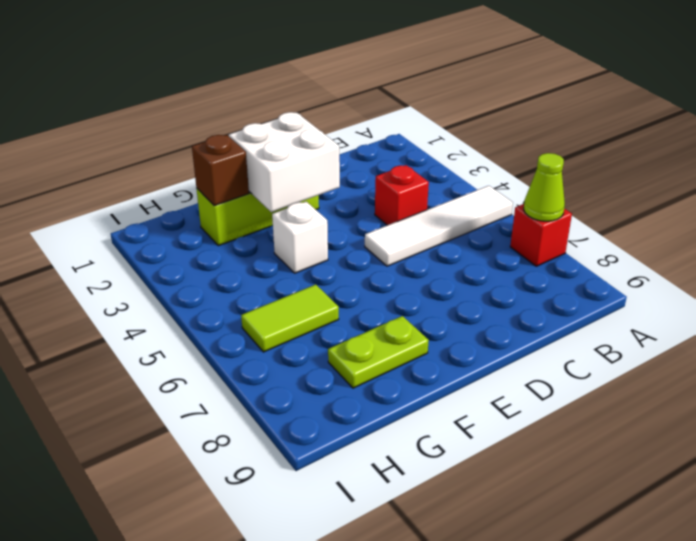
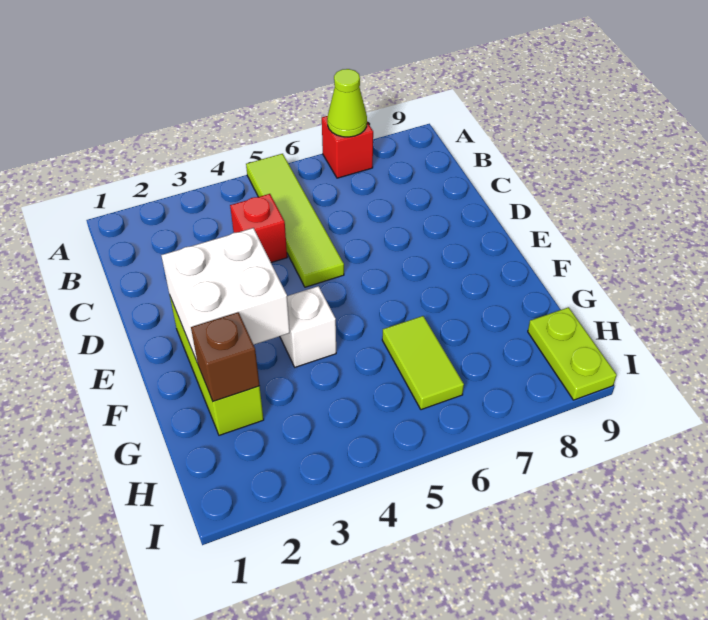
white tile A5:D5 level 1 -> lime tile A5:D5 level 1
lime plate F8:G8 level 1 -> lime plate H9:I9 level 1

